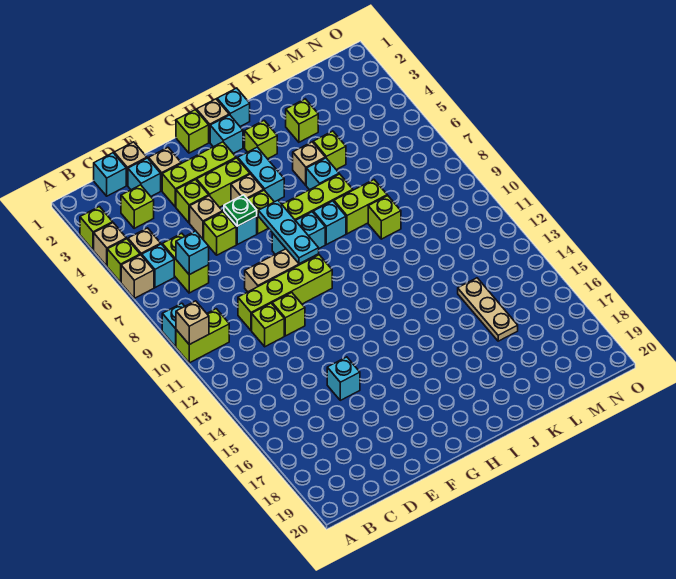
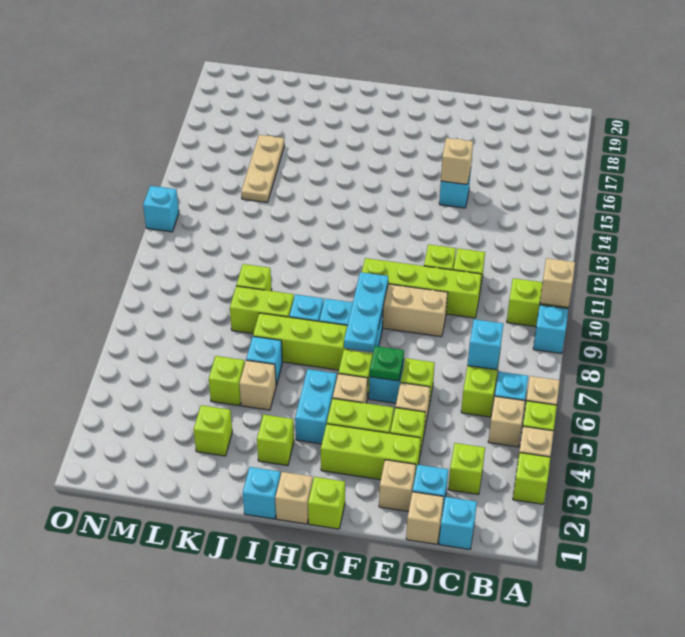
none -> tan brick E15 level 2
cyan brick H2 level 1 -> cyan brick O12 level 1

